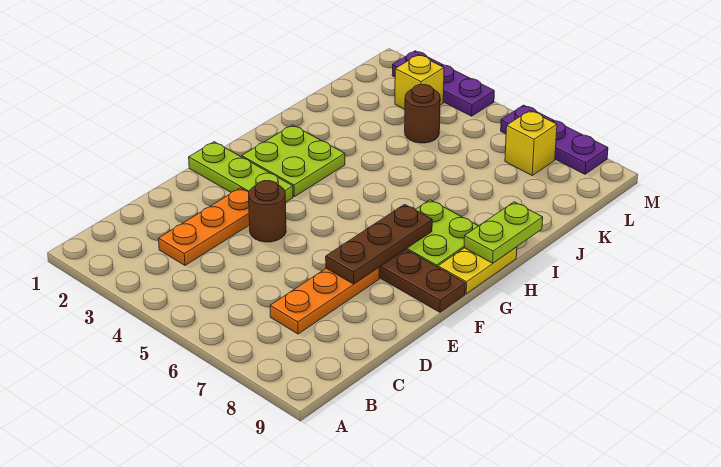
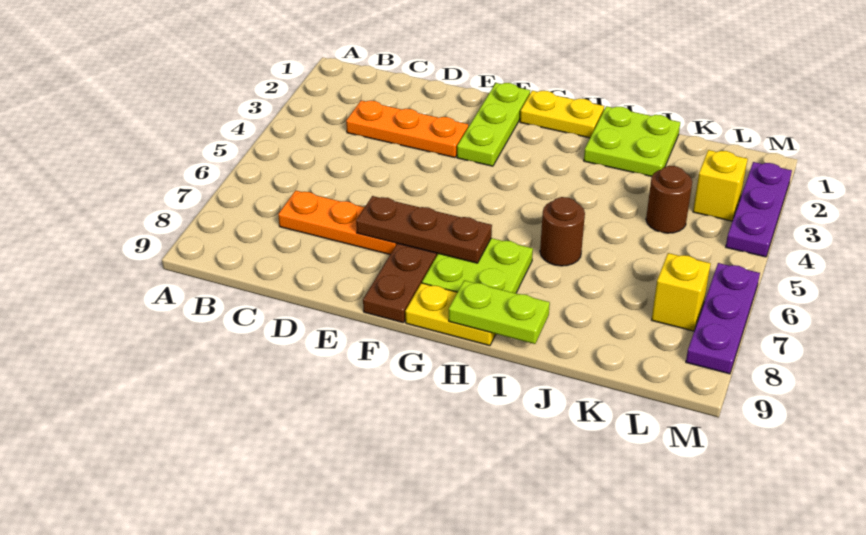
brown round brick E4 level 1 -> brown round brick I6 level 1
none -> yellow plate G1:H1 level 1
lime plate G2:H3 level 1 -> lime plate I1:J2 level 1

